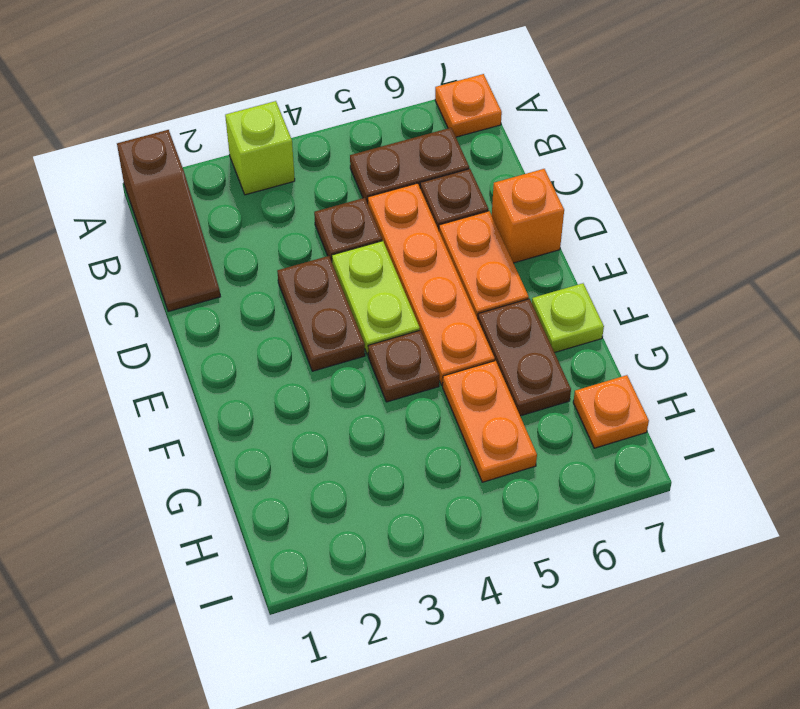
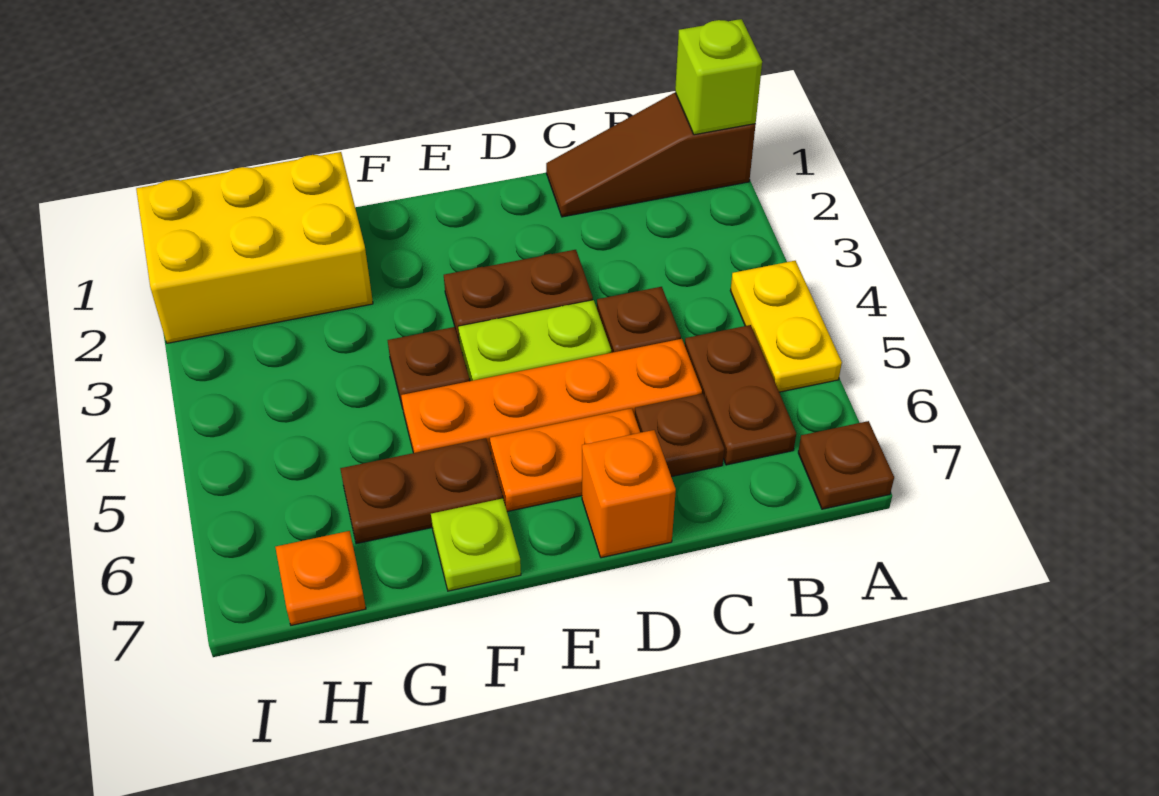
lime brick A3 level 1 -> lime brick A1 level 2
none -> yellow plate A4:A5 level 1
orange plate A7 level 1 -> brown plate A7 level 1
none -> yellow brick G1:I2 level 1
orange plate G5:H5 level 1 -> none

